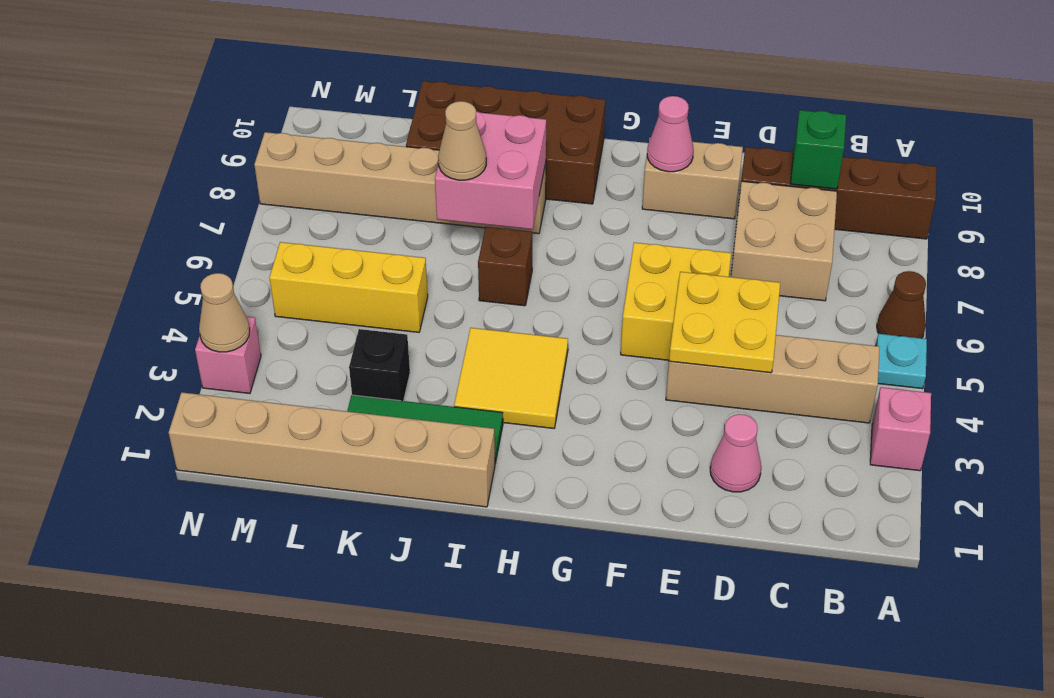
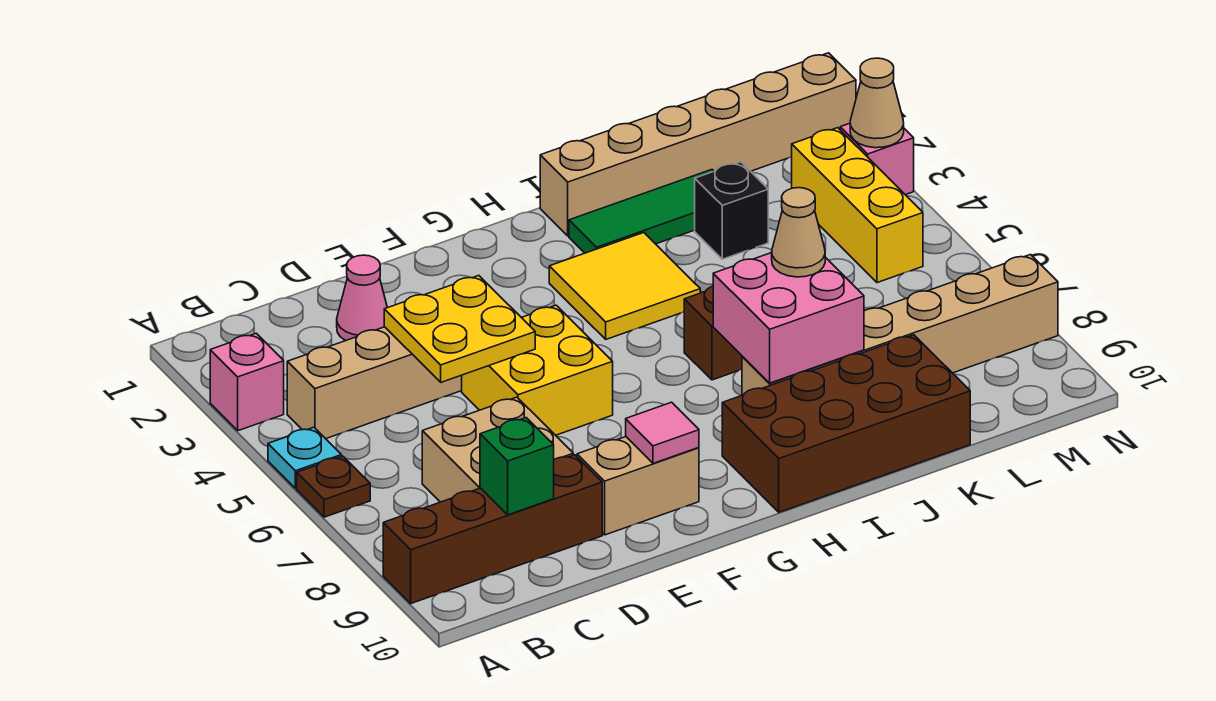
brown cone A6 level 1 -> brown plate A6 level 1
pink cone F9 level 2 -> pink tile F9 level 2
yellow brick K5:M5 level 1 -> yellow brick M3:M5 level 1

